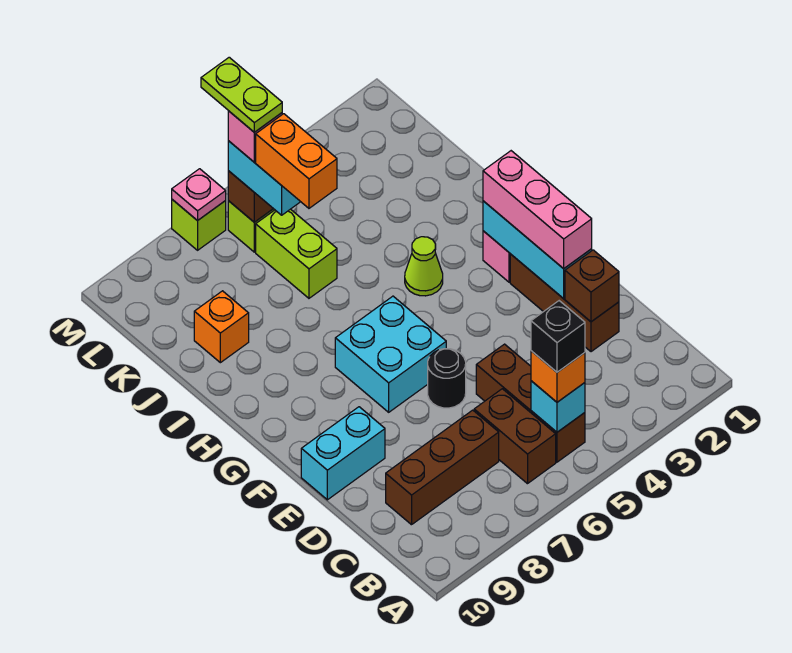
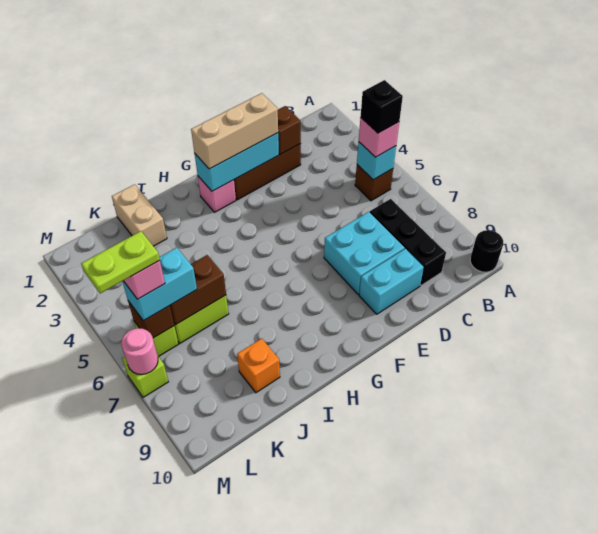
brown brick B5:D5 level 1 -> brown brick B5 level 1
orange brick B5 level 3 -> pink brick B5 level 3
brown brick B6:C6 level 1 -> brown brick J6:K6 level 2
brown brick C7:C9 level 1 -> black brick C7:C9 level 1
pink brick E2:G2 level 3 -> tan brick E2:G2 level 3
black round brick E6 level 1 -> black round brick A10 level 1
cyan brick E9:E10 level 1 -> cyan brick D9:E9 level 1
cyan brick F6:G7 level 1 -> cyan brick D7:E8 level 1
lime cone H4 level 1 -> none
none -> tan brick J1:J2 level 1
orange brick J6:K6 level 4 -> none
pink plate M7 level 2 -> pink round brick M7 level 2

